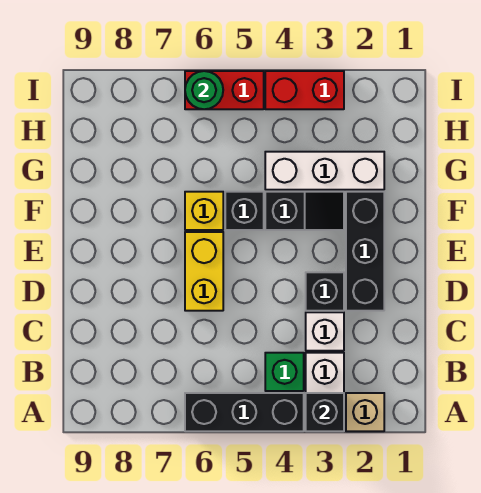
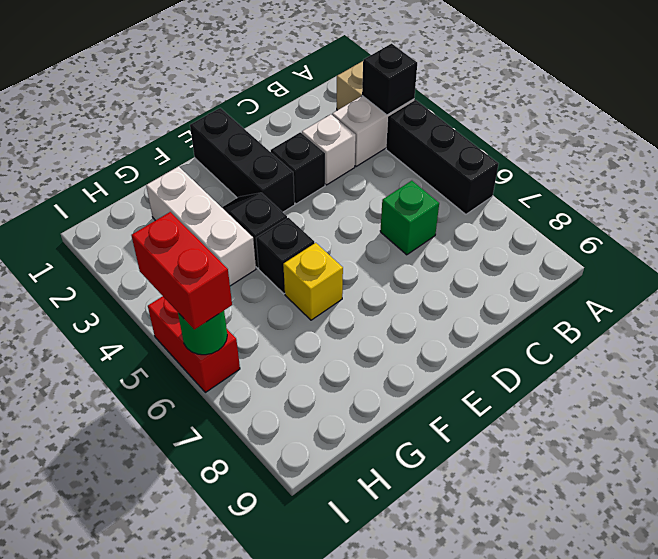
green brick B4 level 1 -> green brick C6 level 1
black brick D2:F2 level 1 -> black brick E1:E3 level 1
yellow brick D6:E6 level 1 -> none
red brick I3:I4 level 1 -> red brick I5:I6 level 3

